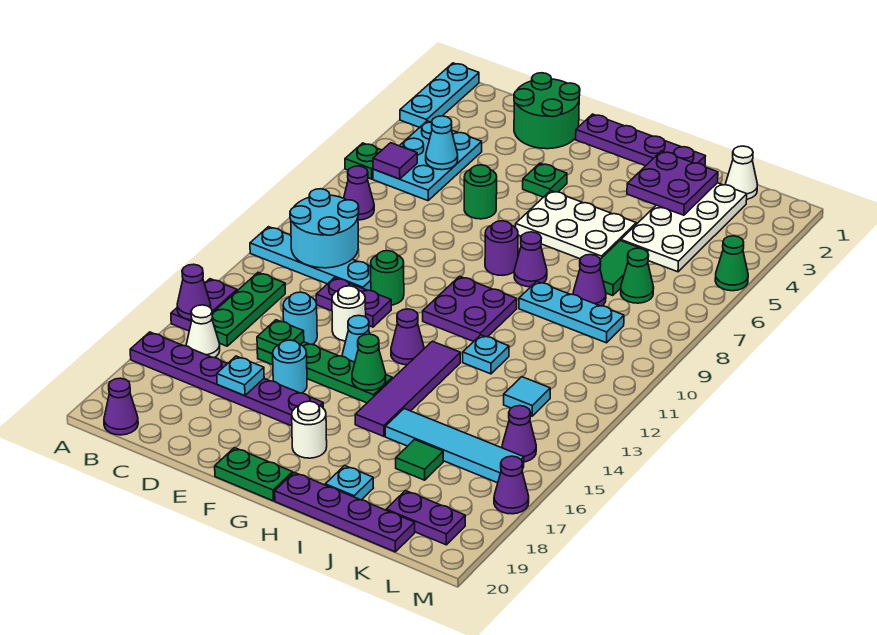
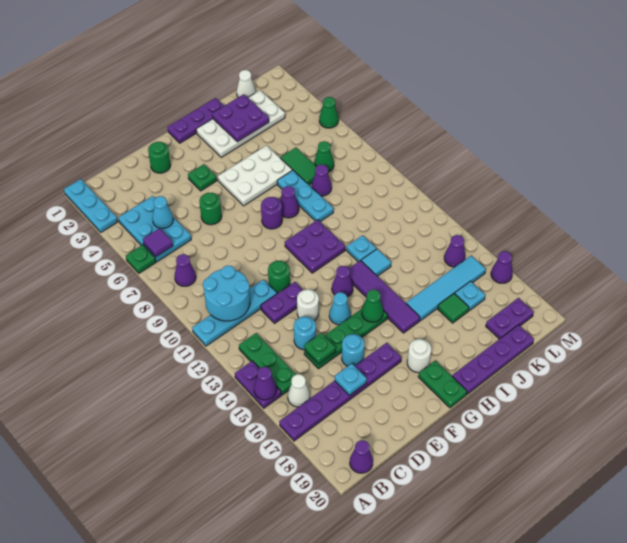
green round brick D1:E2 level 1 -> green round brick E2 level 1
purple plate F1:I1 level 1 -> purple plate G1:I1 level 1
green plate F20:G20 level 1 -> green plate G19:G20 level 1
cyan plate I9:K9 level 1 -> cyan plate I7:I9 level 1
cyan plate I19 level 1 -> cyan plate K17 level 1
white plate J2:K5 level 1 -> white plate H2:K3 level 1
cyan tile K13 level 1 -> cyan tile I13 level 1

